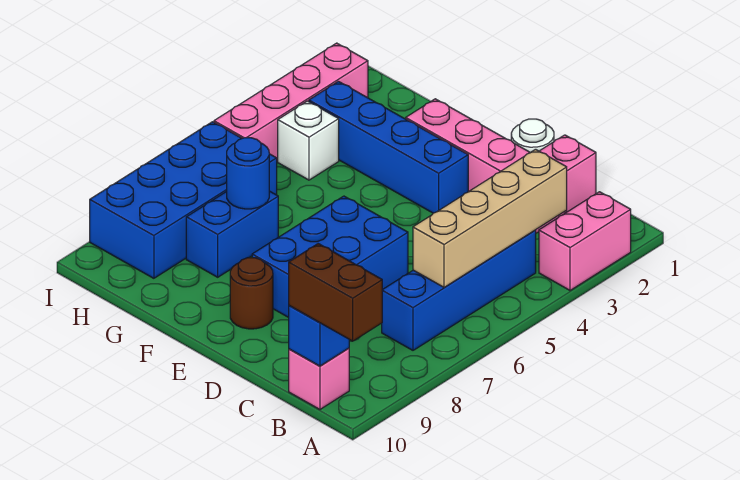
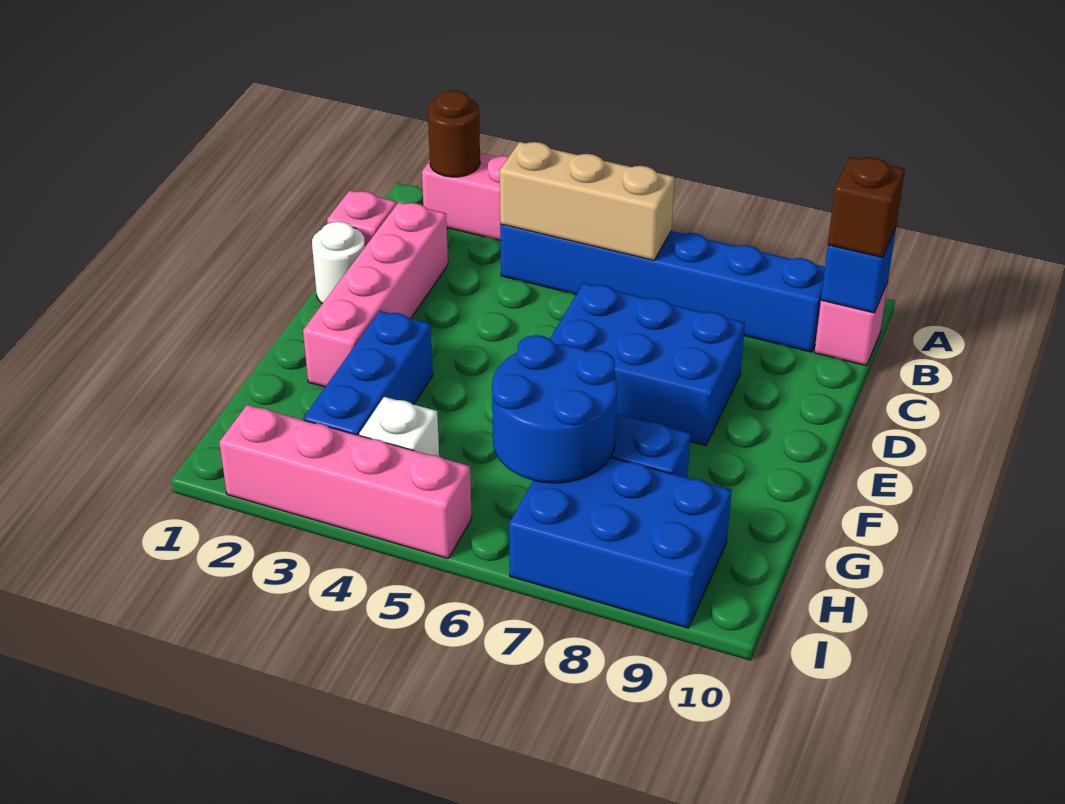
brown brick A10:B10 level 3 -> brown brick B10 level 3
tan brick B3:B6 level 2 -> tan brick B4:B6 level 2
blue brick B4:B7 level 1 -> blue brick B4:B9 level 1
blue brick E3:H3 level 1 -> blue brick F3:H3 level 1
brown round brick E9 level 1 -> brown round brick A2 level 2
blue round brick G7 level 2 -> blue round brick G6:H7 level 2
blue brick H6:I9 level 1 -> blue brick H7:I9 level 1

